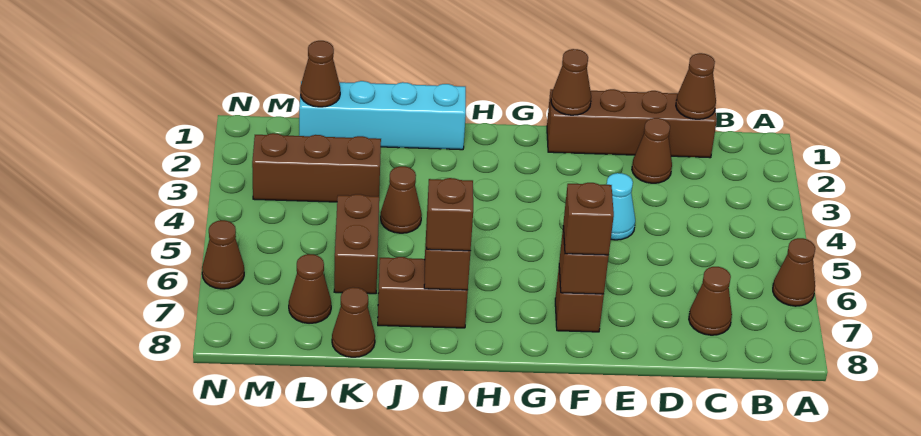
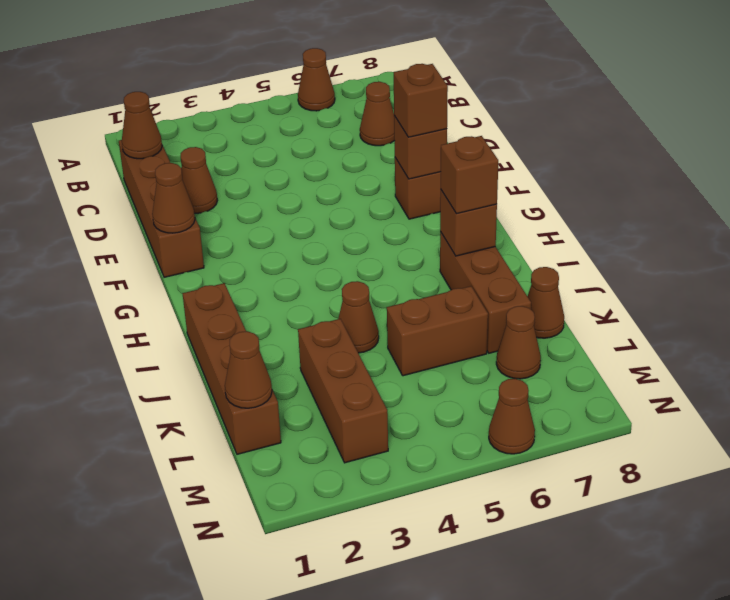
cyan cone E4 level 1 -> none
cyan brick I1:L1 level 1 -> brown brick I1:L1 level 1
brown brick I7:J7 level 1 -> brown brick I7:K7 level 1

